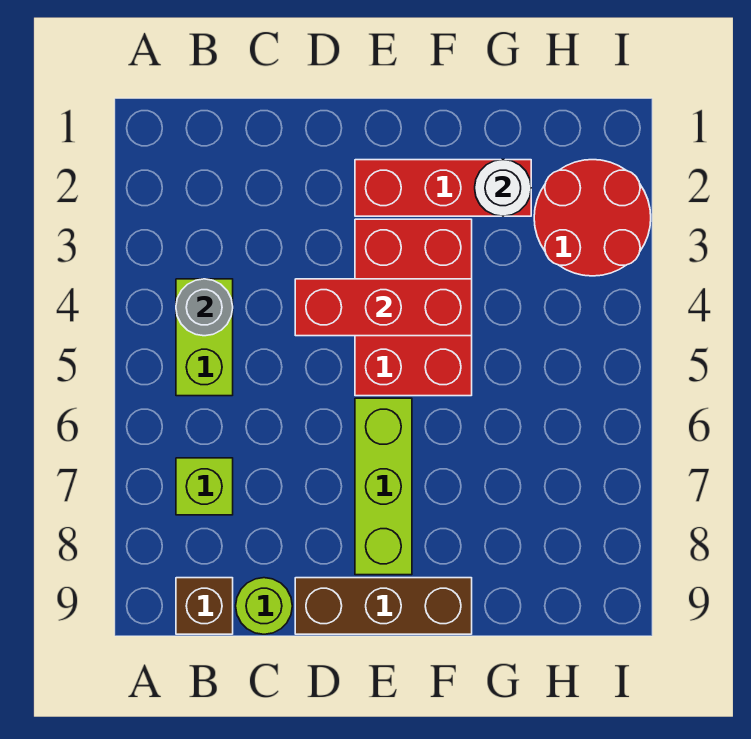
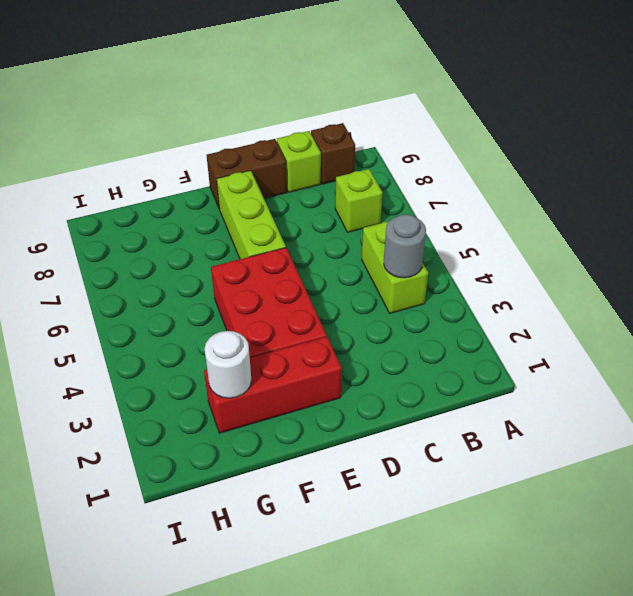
lime round brick C9 level 1 -> lime brick C9 level 1
red brick D4:F4 level 2 -> none
brown brick D9:F9 level 1 -> brown brick D9:E9 level 1
red round brick H2:I3 level 1 -> none

